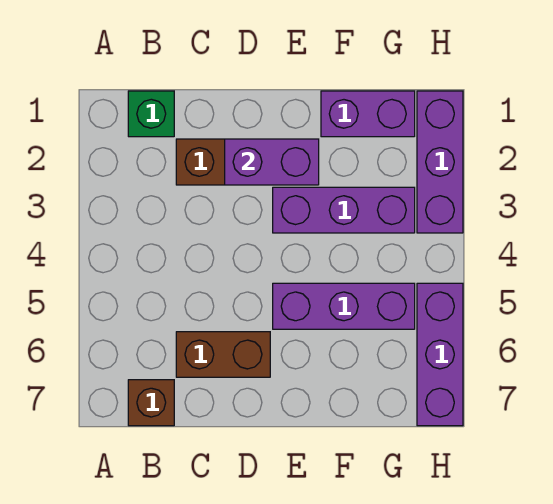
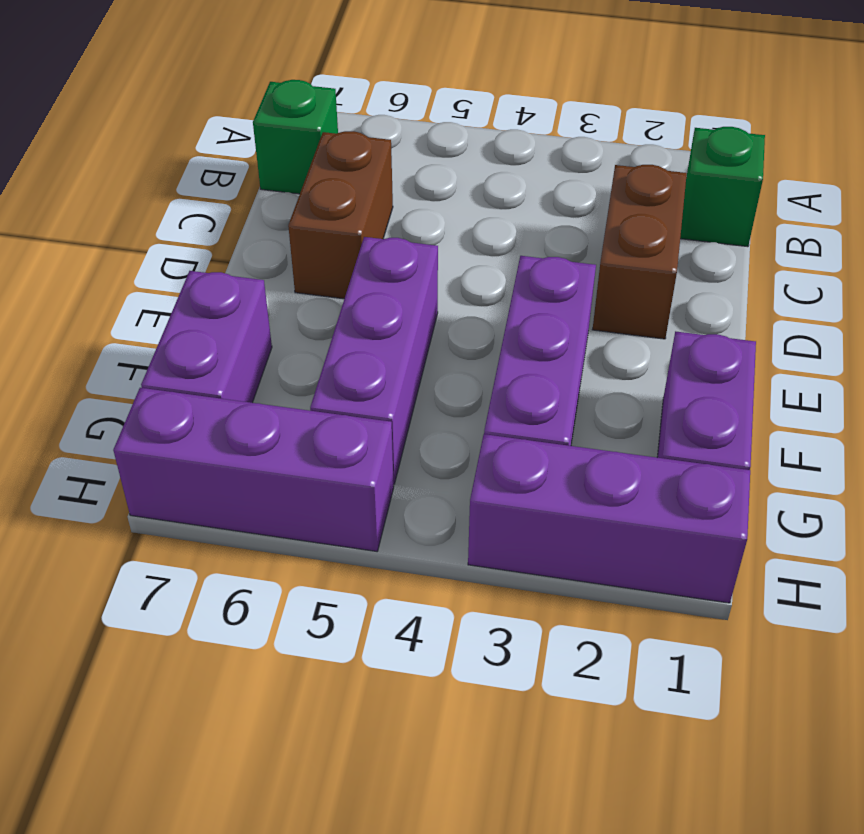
brown brick B7 level 1 -> green brick B7 level 1
purple brick D2:E2 level 2 -> purple brick F7:G7 level 1

